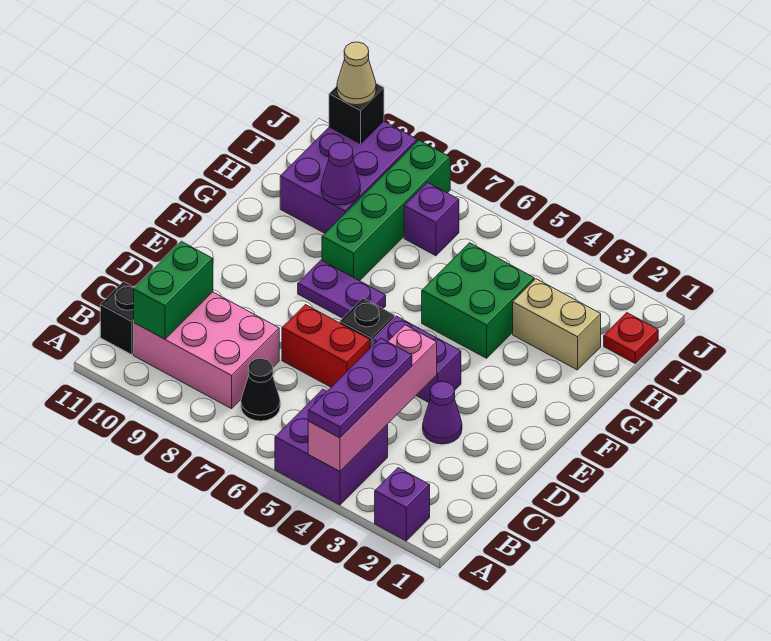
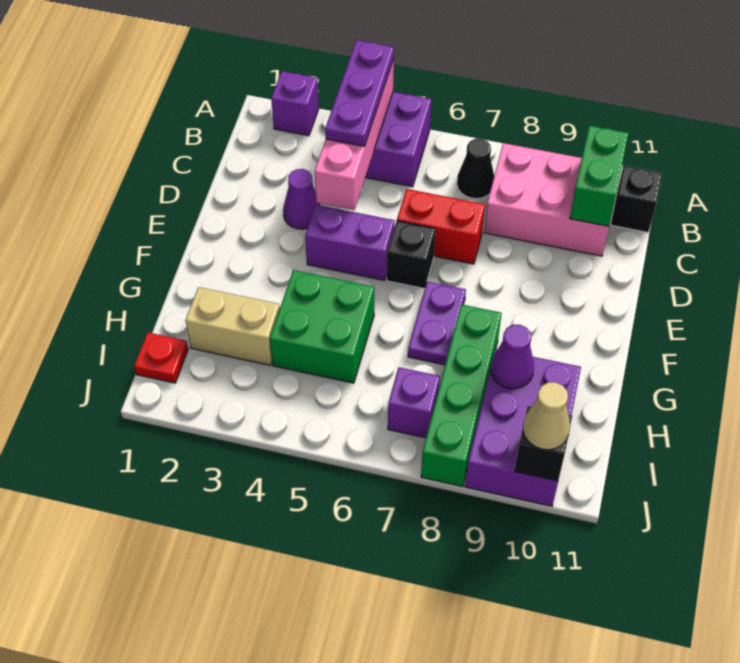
purple plate F7:F8 level 1 -> purple plate F7:G7 level 1

